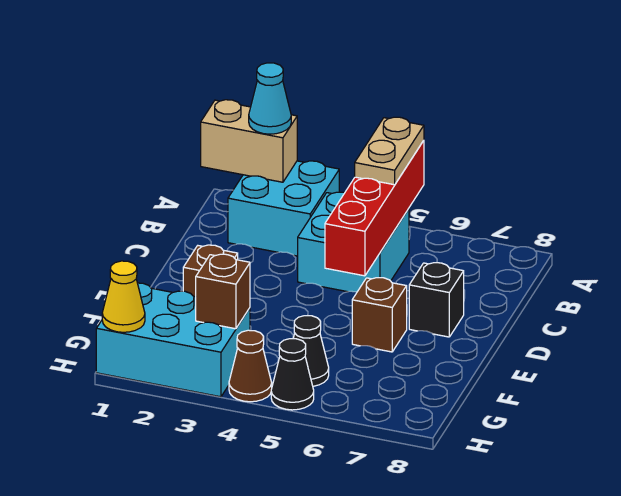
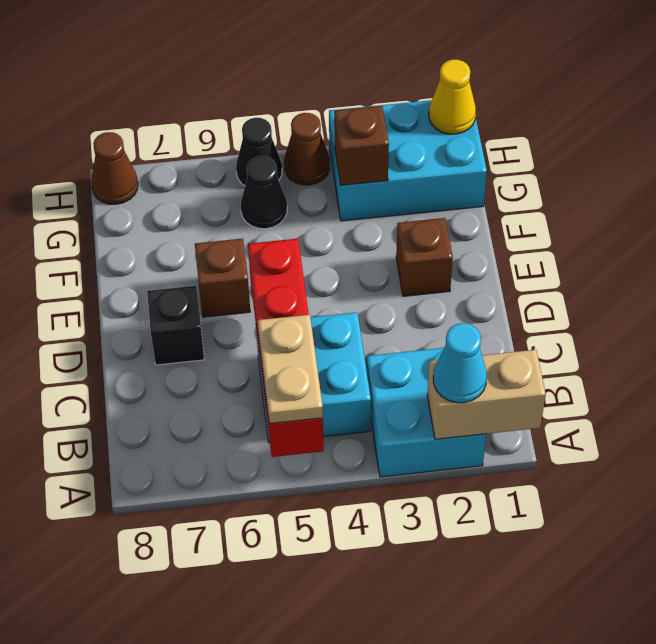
none -> brown cone H8 level 1

